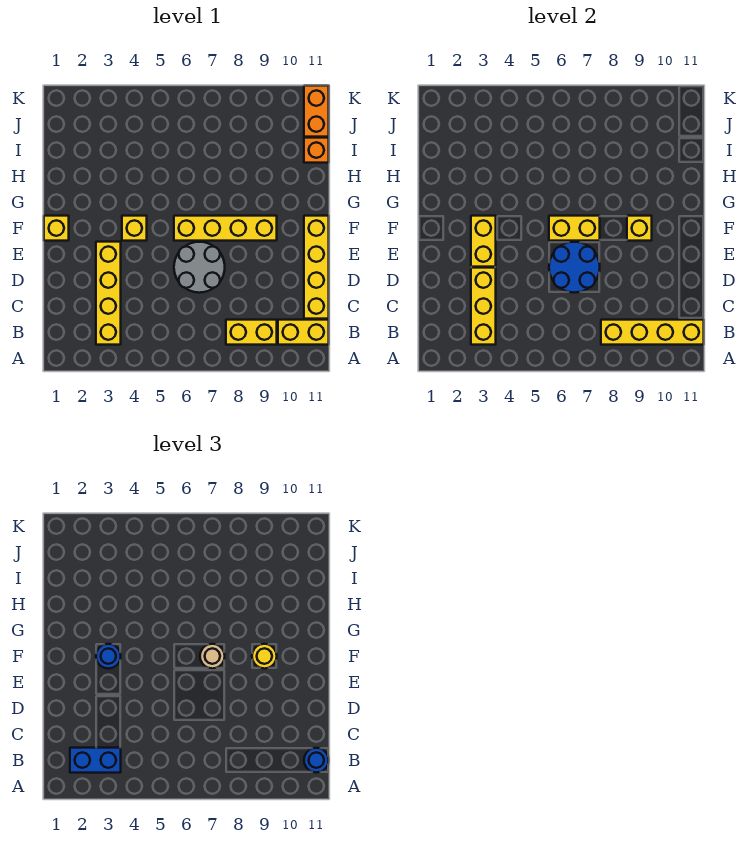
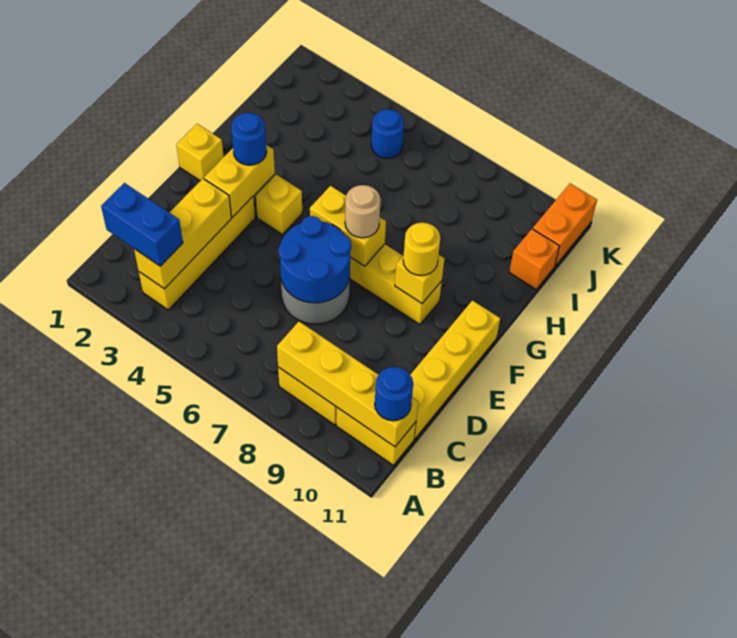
none -> blue round brick J5 level 1

